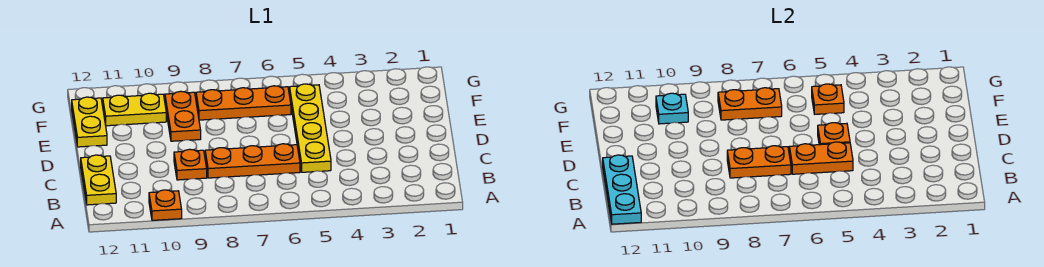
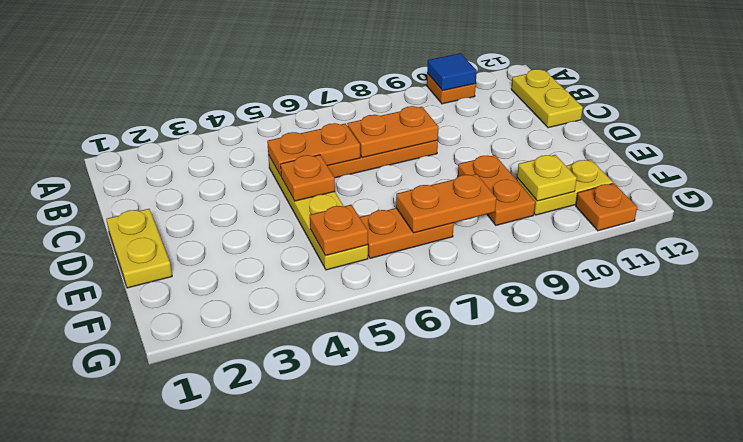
none -> blue tile A10 level 2
cyan plate A12:C12 level 2 -> none
orange plate C9 level 1 -> orange plate G11 level 1
yellow plate E12:F12 level 1 -> yellow plate D1:E1 level 1
orange plate F6:F8 level 1 -> orange plate F6:F7 level 1
cyan plate F10 level 2 -> yellow plate F10 level 2

